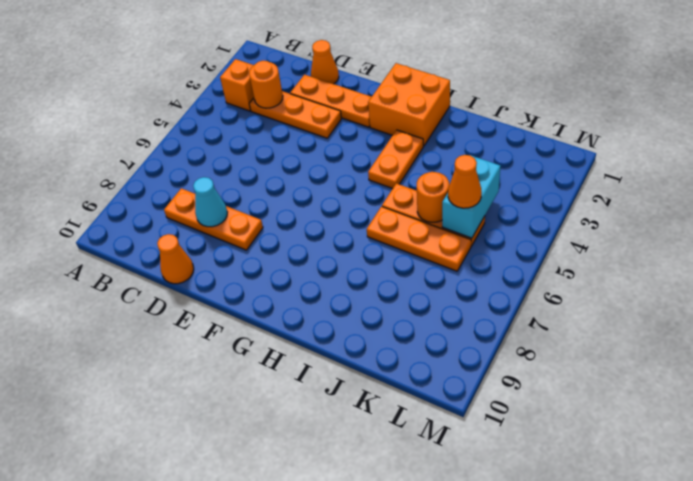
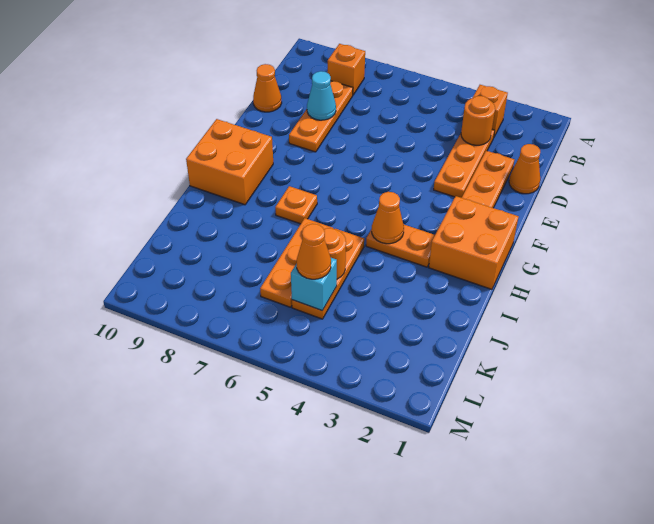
none -> orange brick B8 level 1
none -> orange brick G9:H10 level 1
none -> orange cone H4 level 2
none -> orange plate H7 level 1
cyan brick K4:K5 level 2 -> cyan brick K5 level 2

